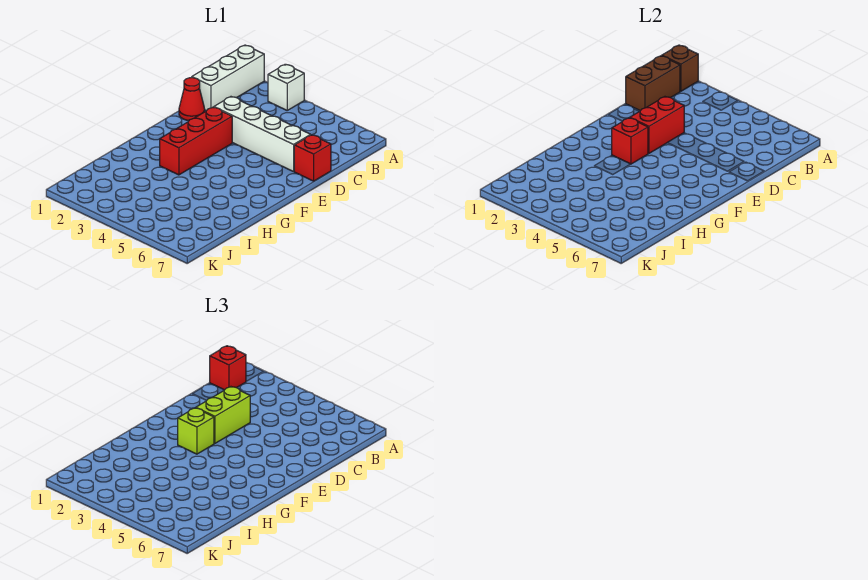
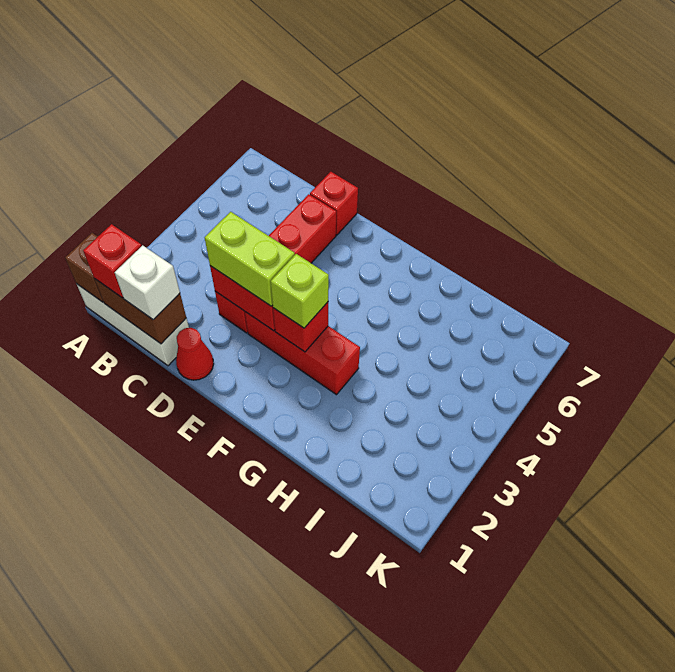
white brick A3 level 1 -> white brick C1 level 3
white brick D3:D6 level 1 -> red brick D3:D6 level 1

